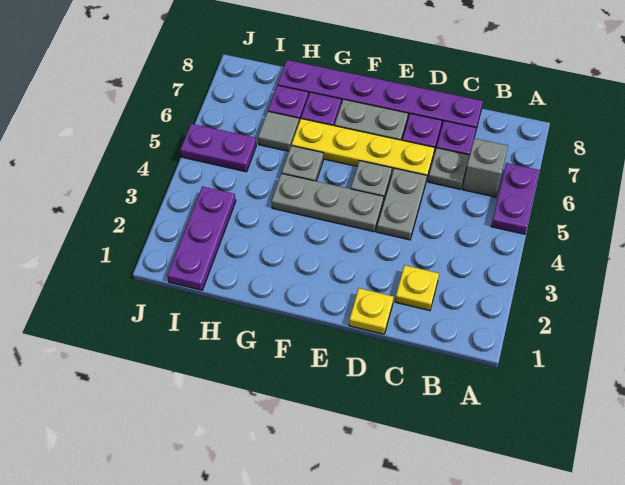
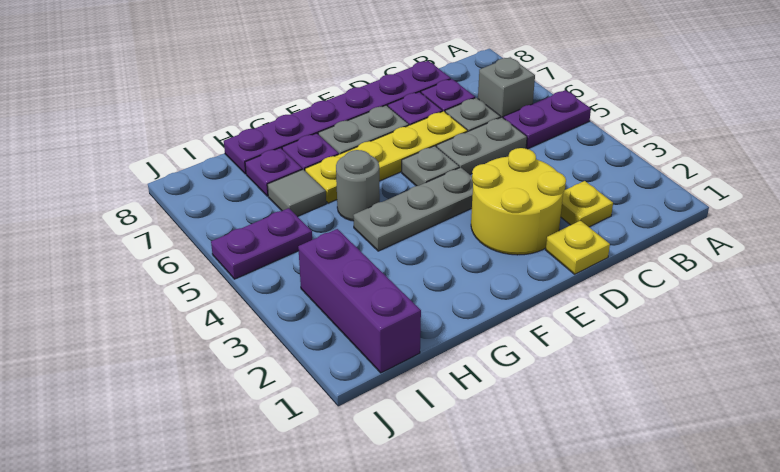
purple plate A5:A6 level 1 -> purple plate A5:B5 level 1
none -> yellow round brick D2:E3 level 1
grey plate D4:D5 level 1 -> grey plate C5:D5 level 1
grey plate G5 level 1 -> grey round brick G5 level 1
purple plate I1:I3 level 1 -> purple brick I1:I3 level 1

